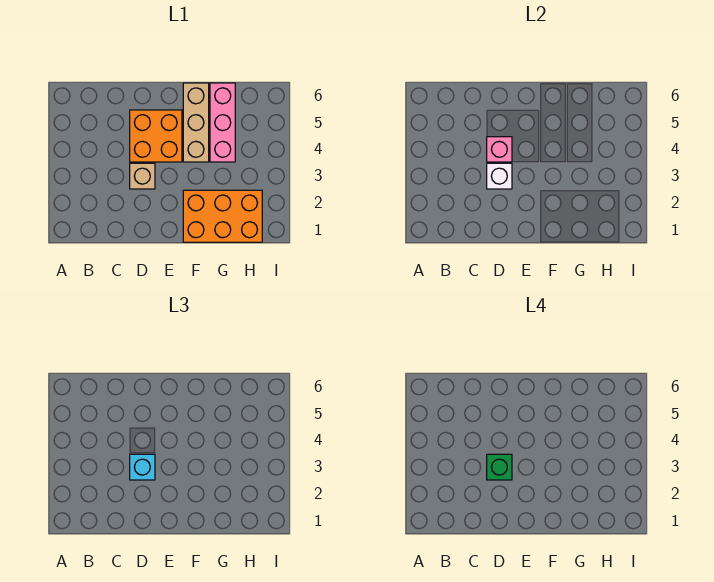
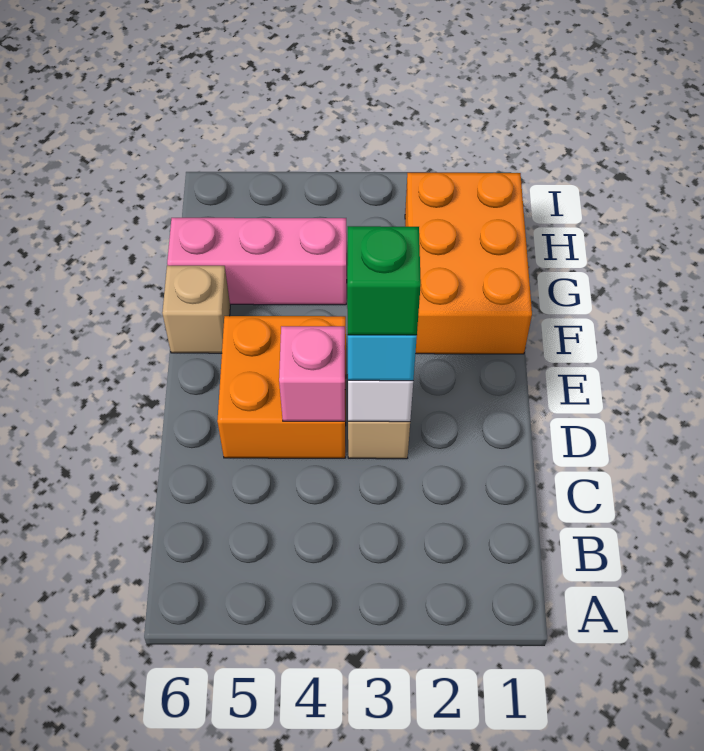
tan brick F4:F6 level 1 -> tan brick F6 level 1

